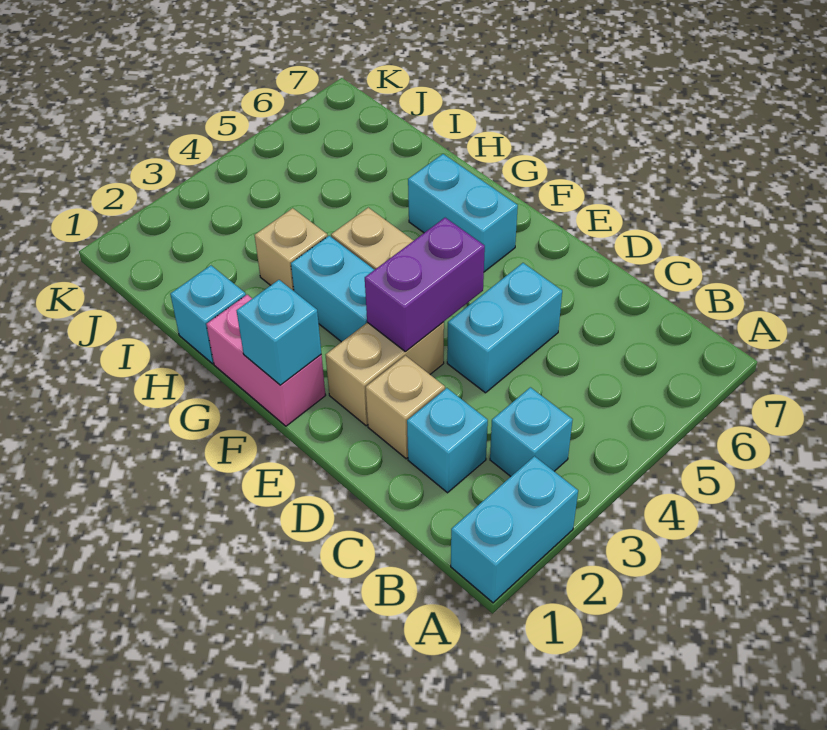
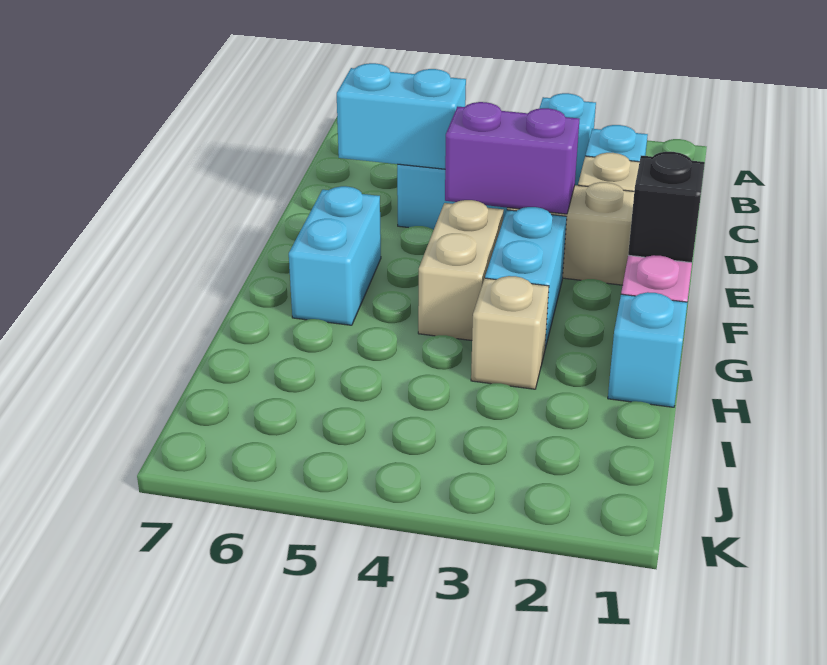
cyan brick A1:A2 level 1 -> cyan brick D5:D6 level 2
cyan brick F1 level 2 -> black brick F1 level 2

